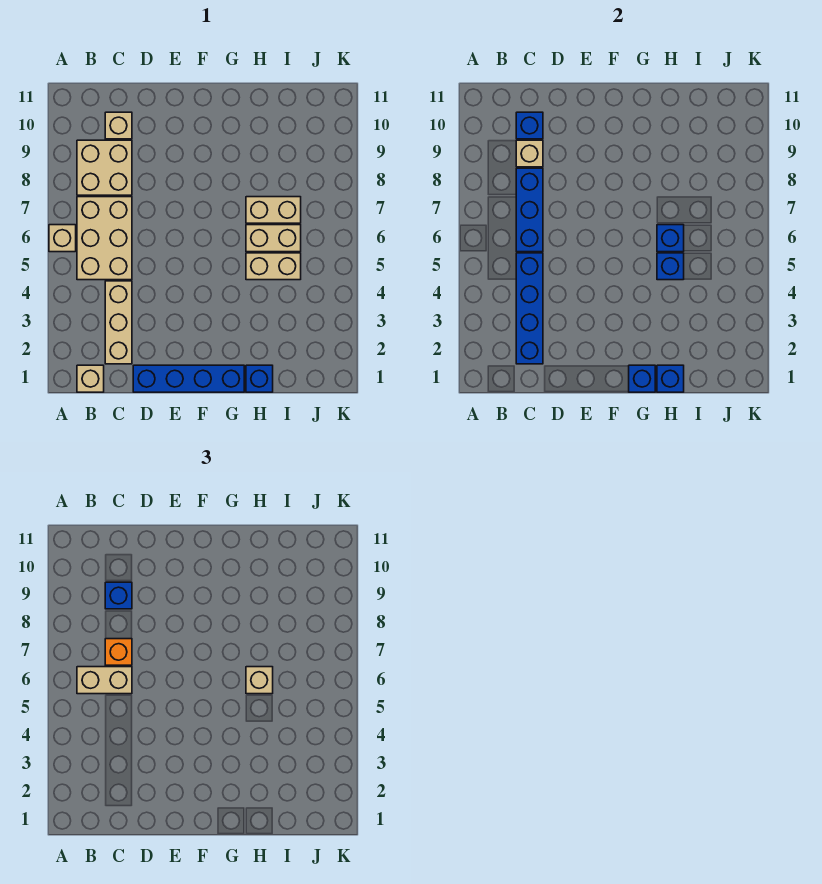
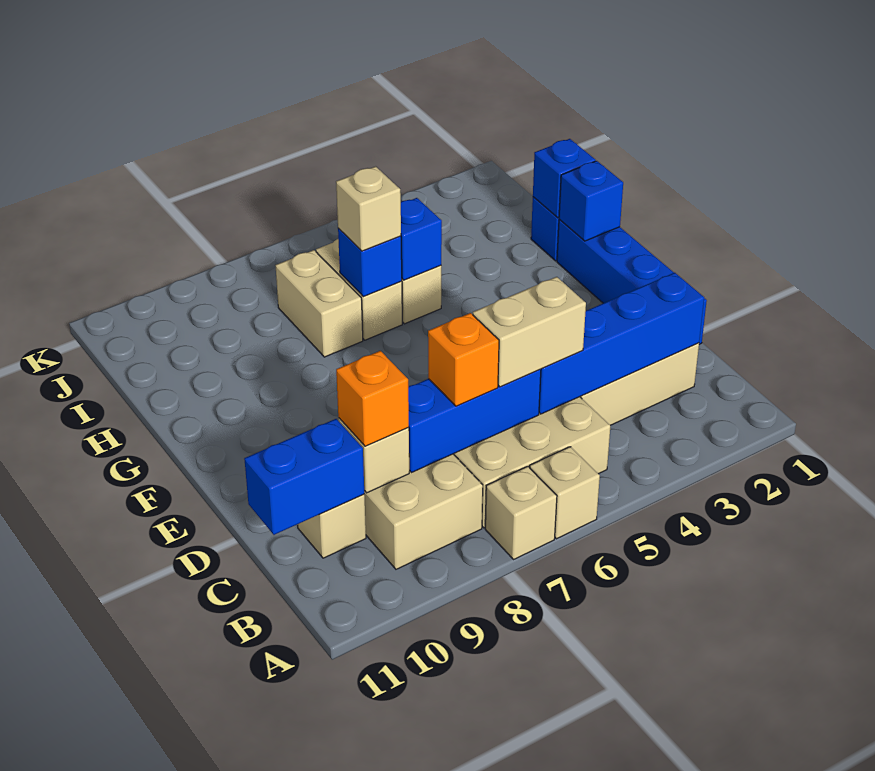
tan brick B1 level 1 -> tan brick A7 level 1
tan brick B6:C6 level 3 -> tan brick C5:C6 level 3
blue brick C9 level 3 -> orange brick C9 level 3
blue brick C10 level 2 -> blue brick C10:C11 level 2

